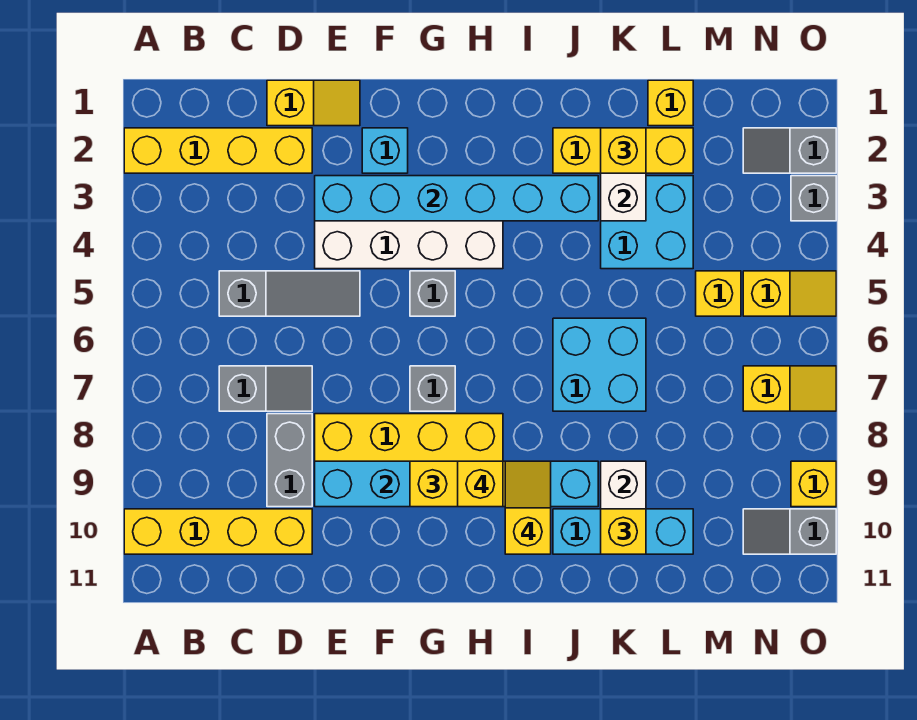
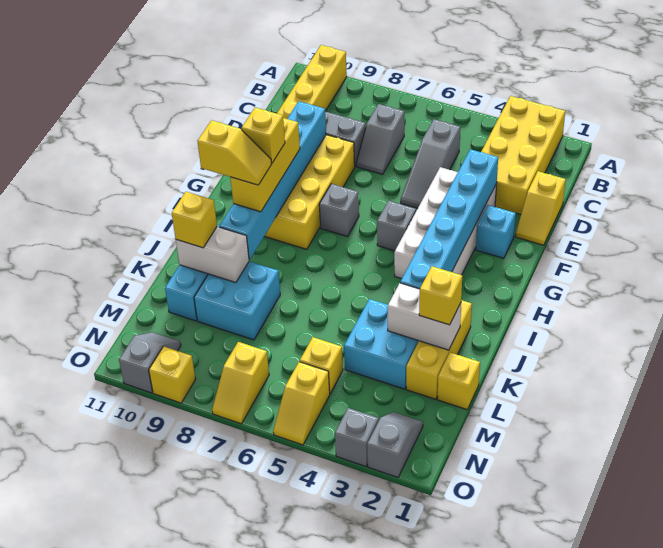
yellow brick A2:D2 level 1 -> yellow brick A2:D3 level 1
cyan brick J6:K7 level 1 -> cyan brick K8:L9 level 1

